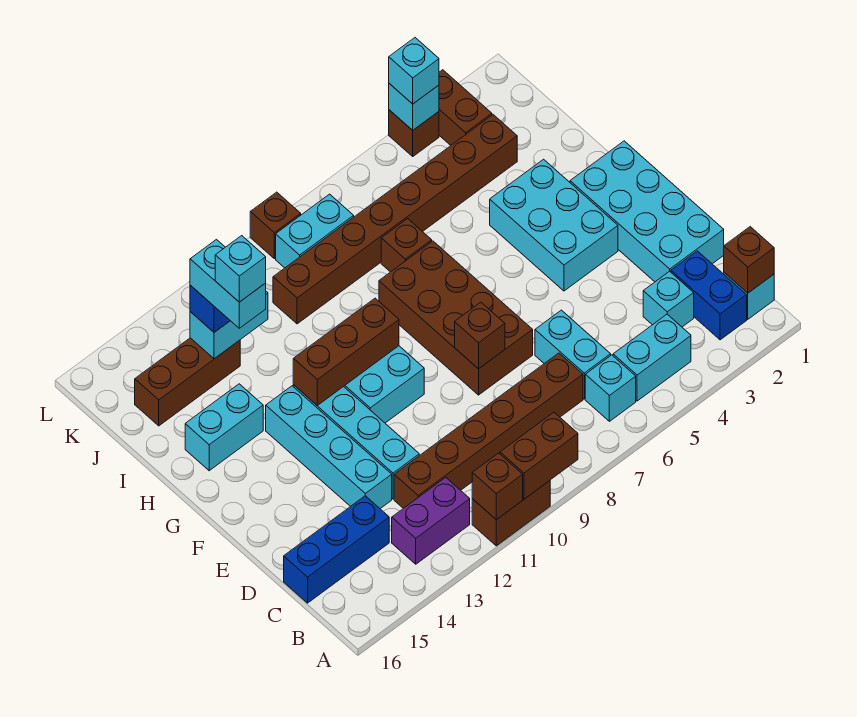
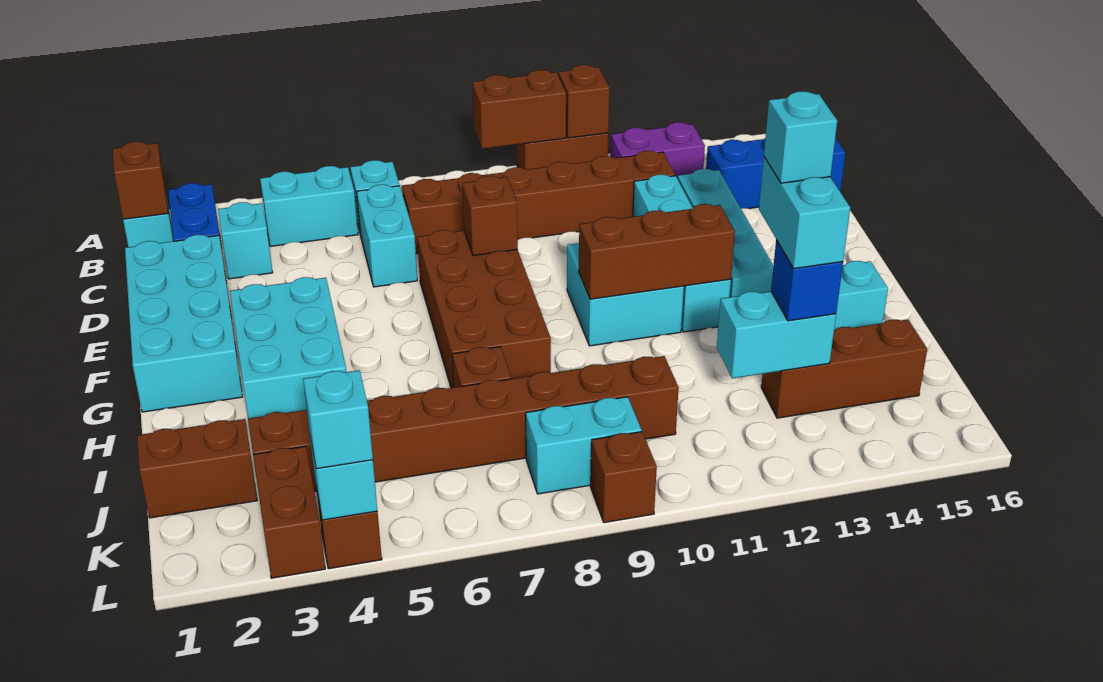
none -> brown brick J1:J2 level 1

